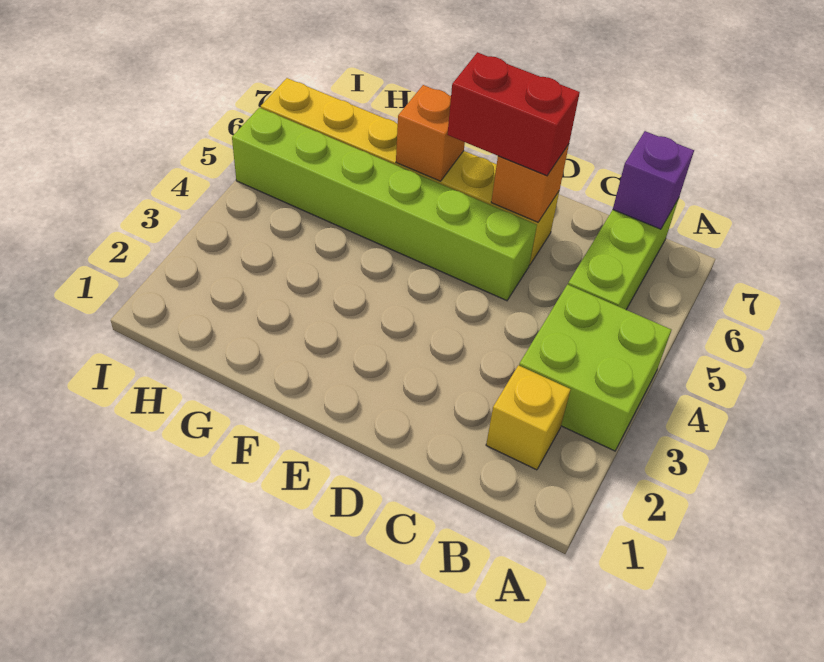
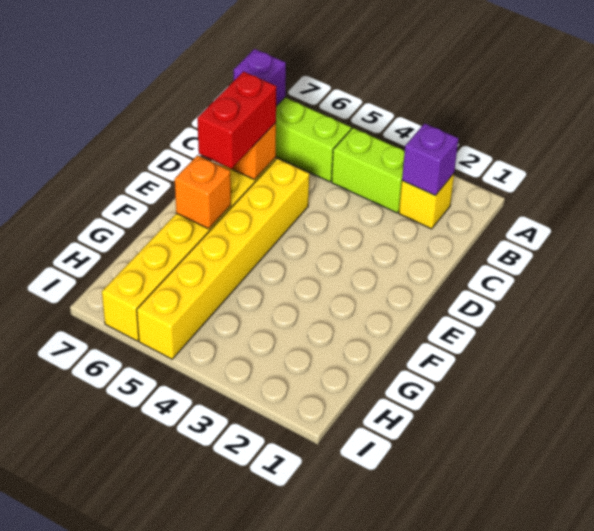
lime brick A3:B4 level 1 -> lime brick B3:B4 level 1
none -> purple brick B2 level 2
lime brick D5:I5 level 1 -> yellow brick D5:I5 level 1

